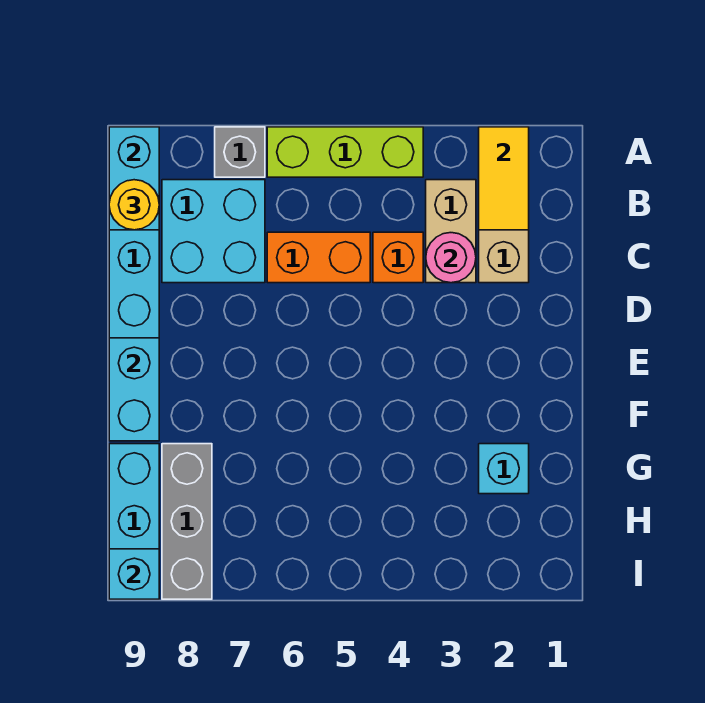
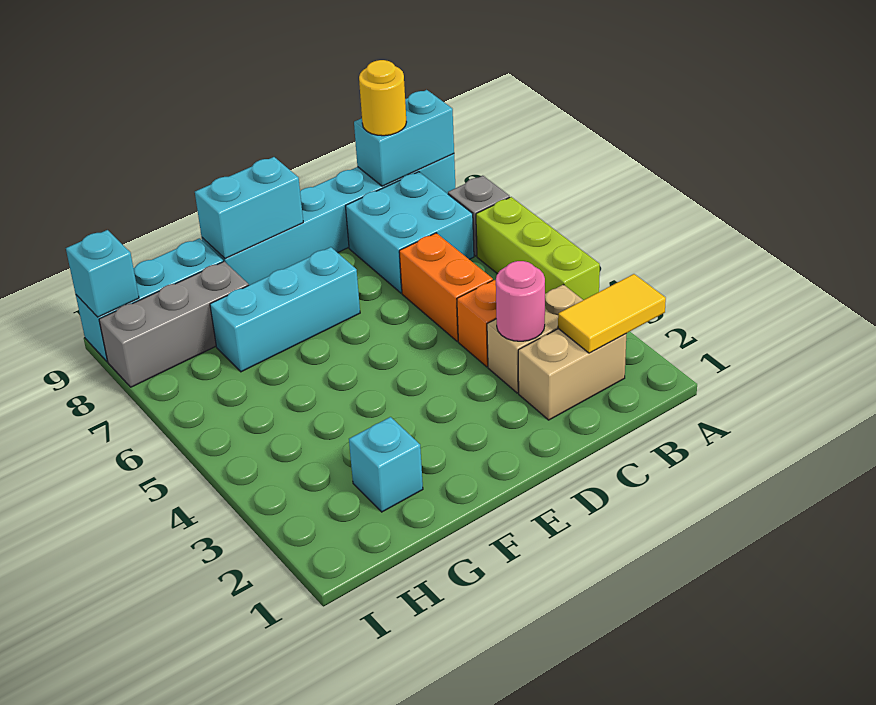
none -> cyan brick E7:G7 level 1

